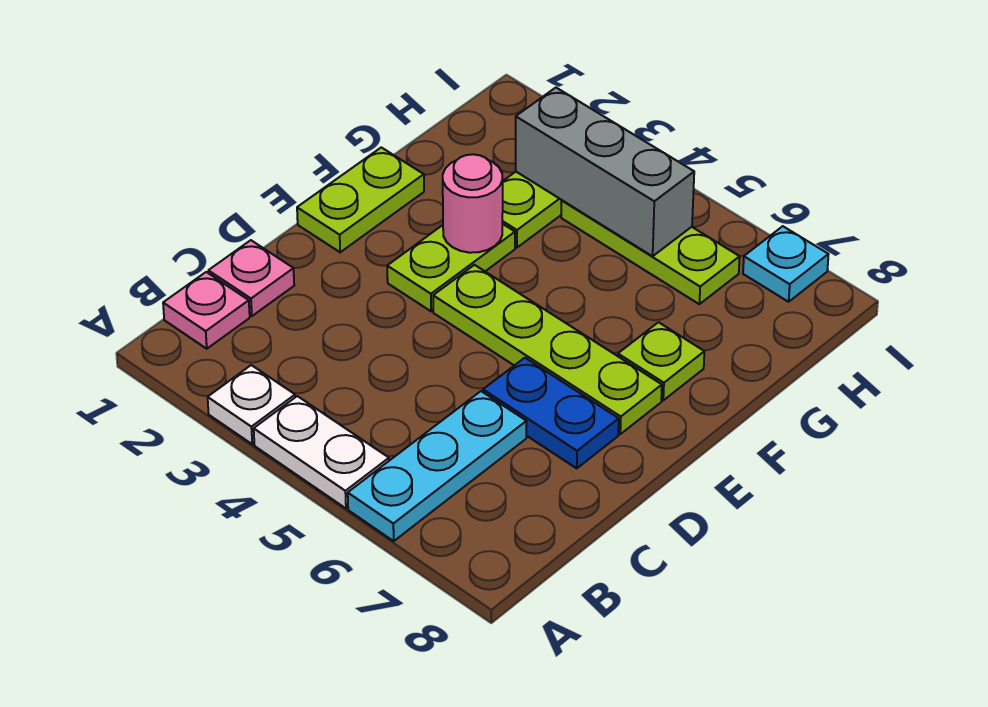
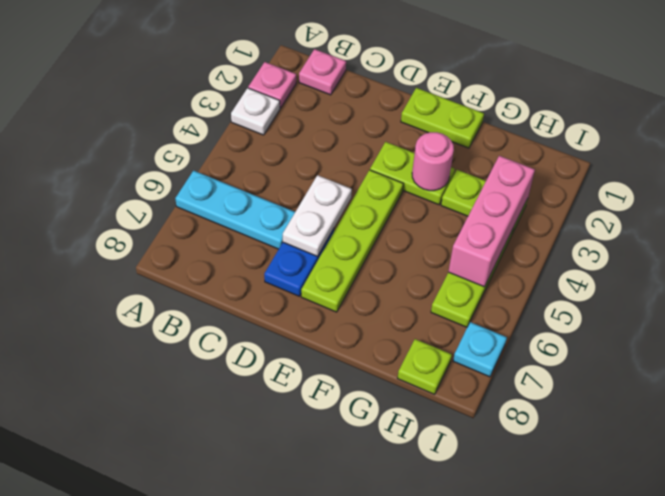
white plate A4:A5 level 1 -> white plate D5:D6 level 2
pink plate C1 level 1 -> pink plate A2 level 1
lime plate F7 level 1 -> lime plate H8 level 1
grey brick H3:H5 level 2 -> pink brick H3:H5 level 2

